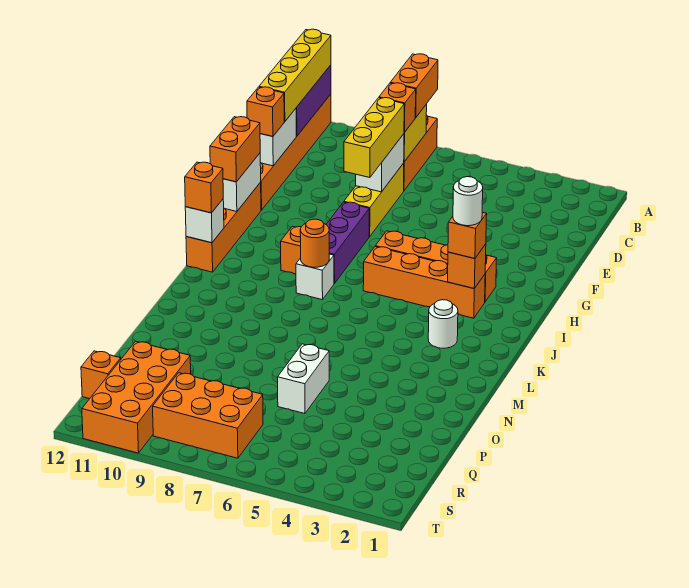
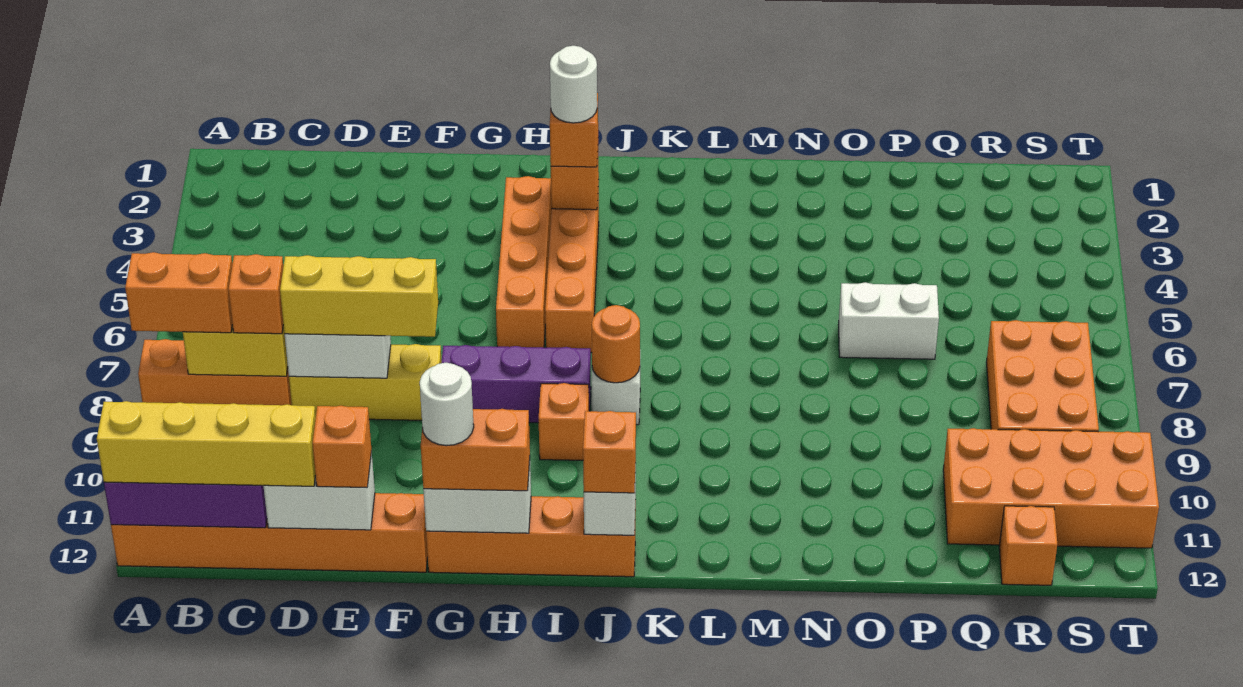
white round brick K3 level 1 -> white round brick G12 level 4

